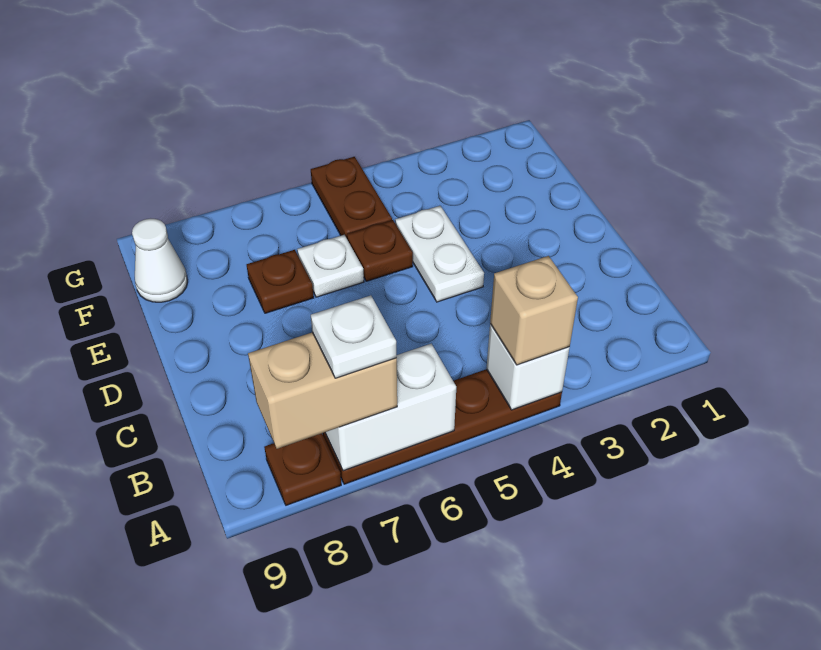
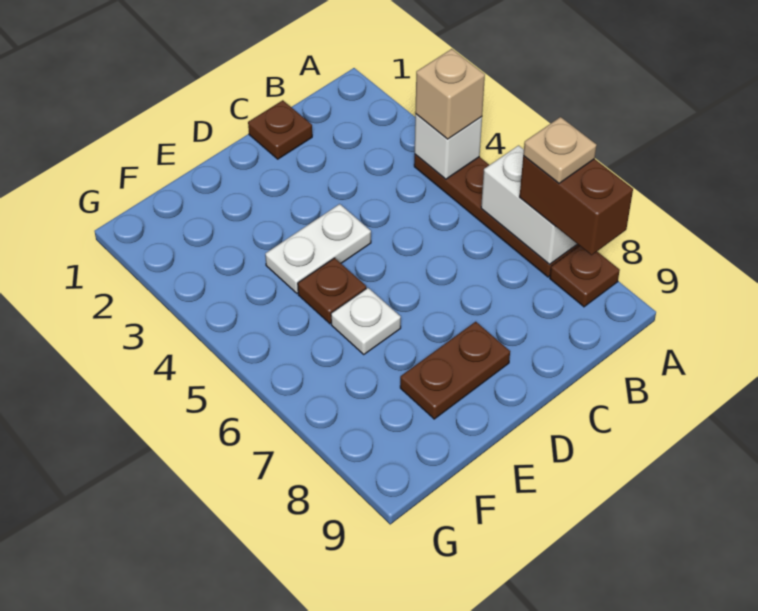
tan brick A7:A8 level 3 -> brown brick A7:A8 level 3
white plate A7 level 4 -> tan plate A7 level 4
brown plate E7 level 1 -> brown plate C1 level 1
brown plate F5:G5 level 1 -> brown plate D8:E8 level 1
white cone F9 level 1 -> none

